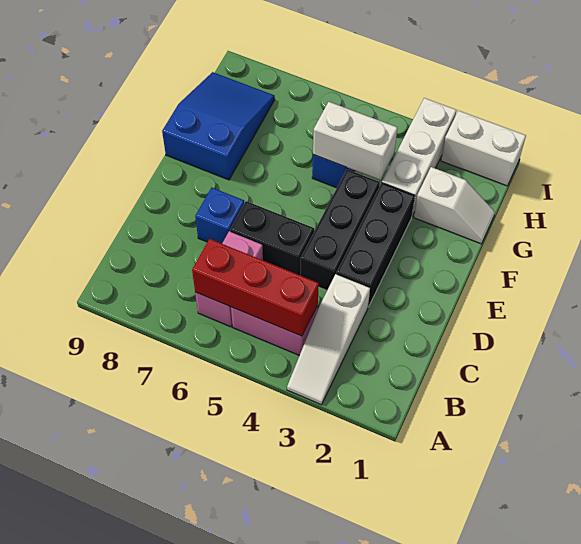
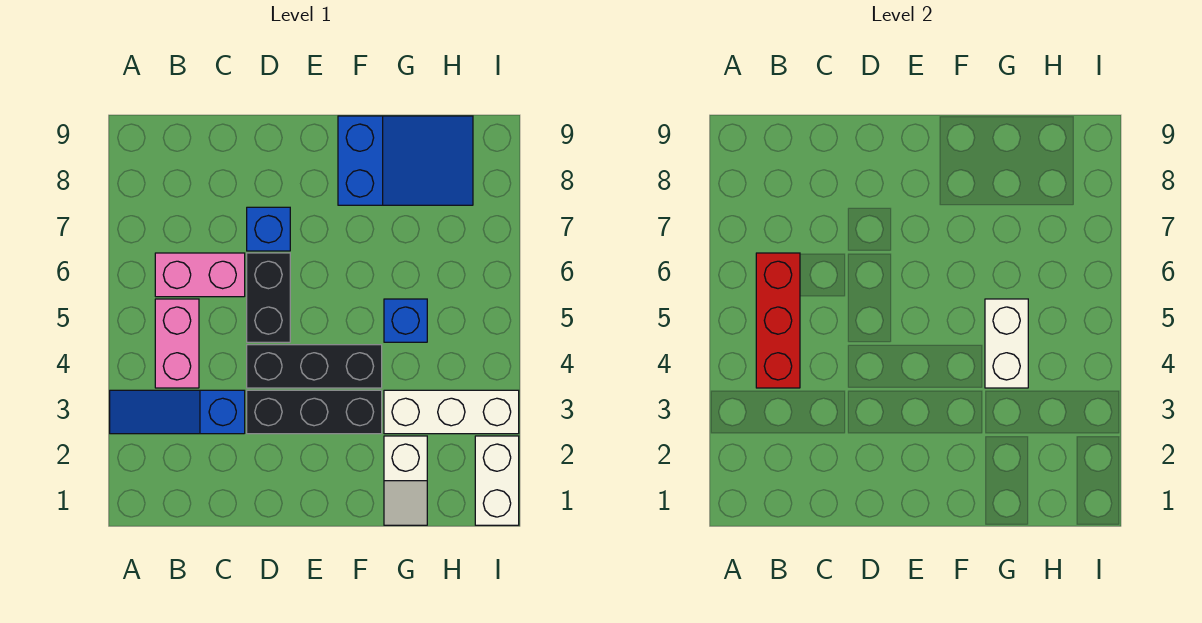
white slope A3:C3 level 1 top C -> blue slope A3:C3 level 1 top C

